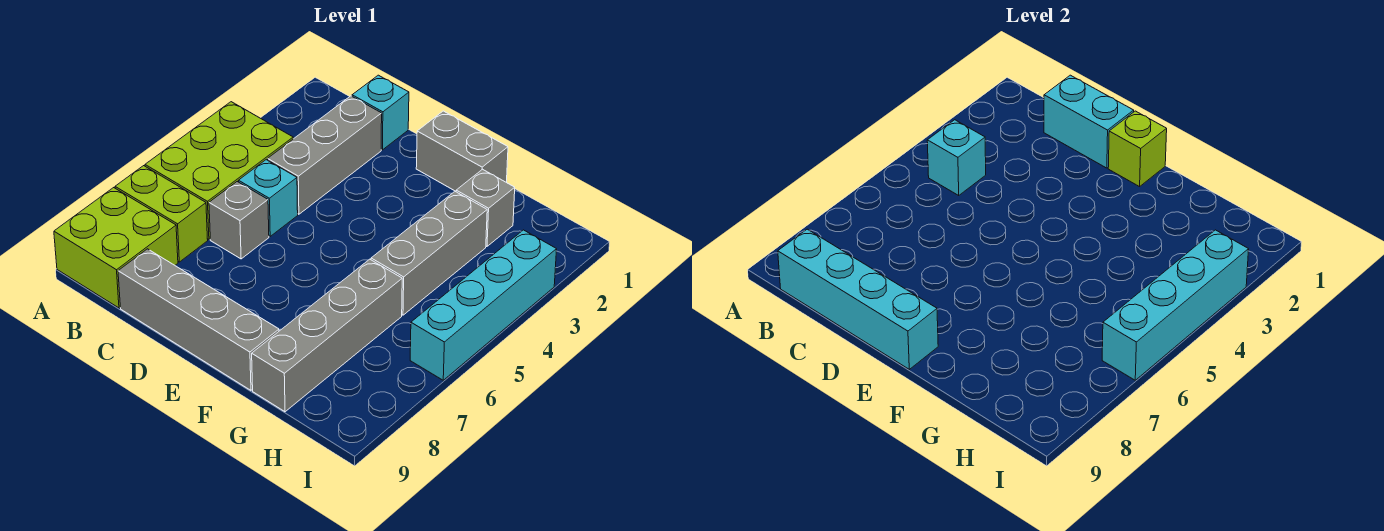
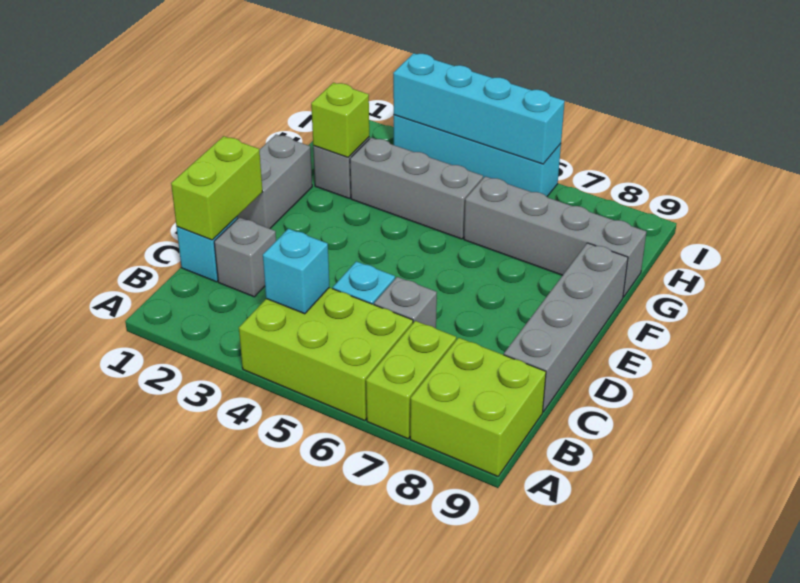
cyan brick B9:E9 level 2 -> none
cyan brick C1:D1 level 2 -> lime brick C1:D1 level 2
grey brick C2:C4 level 1 -> grey brick C2 level 1
lime brick E1 level 2 -> lime brick G2 level 2

